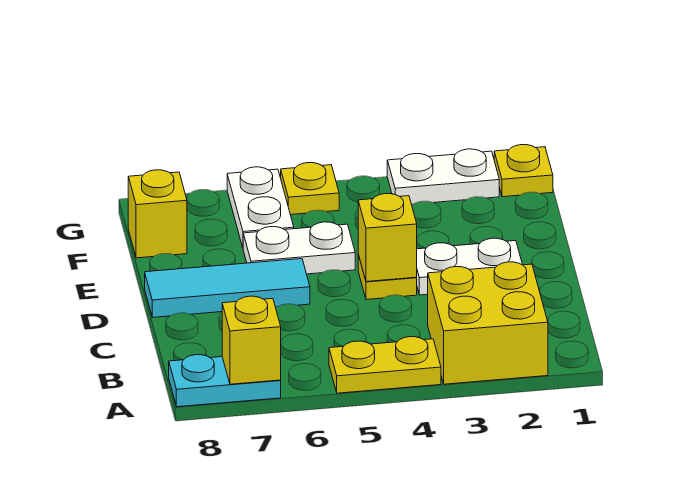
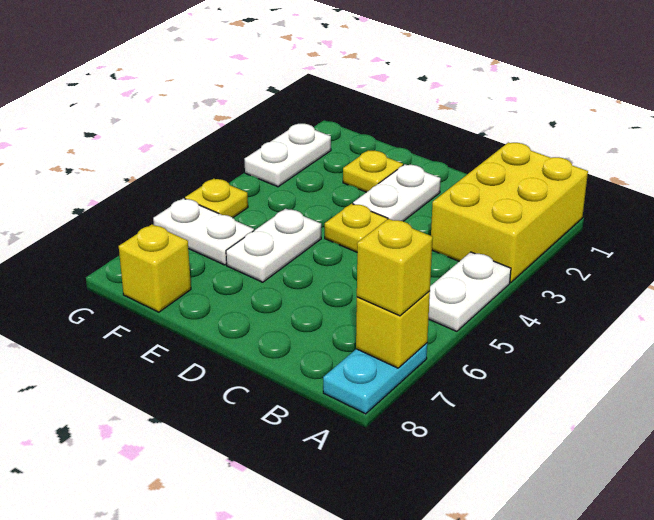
yellow brick A2:B3 level 1 -> yellow brick A1:B3 level 1
yellow plate A4:A5 level 1 -> white plate A4:A5 level 1
yellow brick D4 level 2 -> yellow brick A7 level 3
cyan tile D6:D8 level 1 -> none
yellow plate G1 level 1 -> yellow plate E2 level 1

